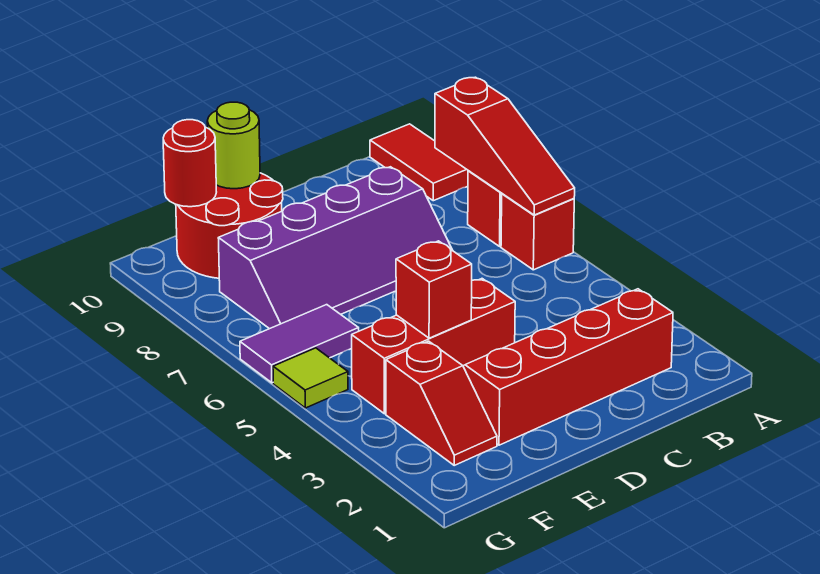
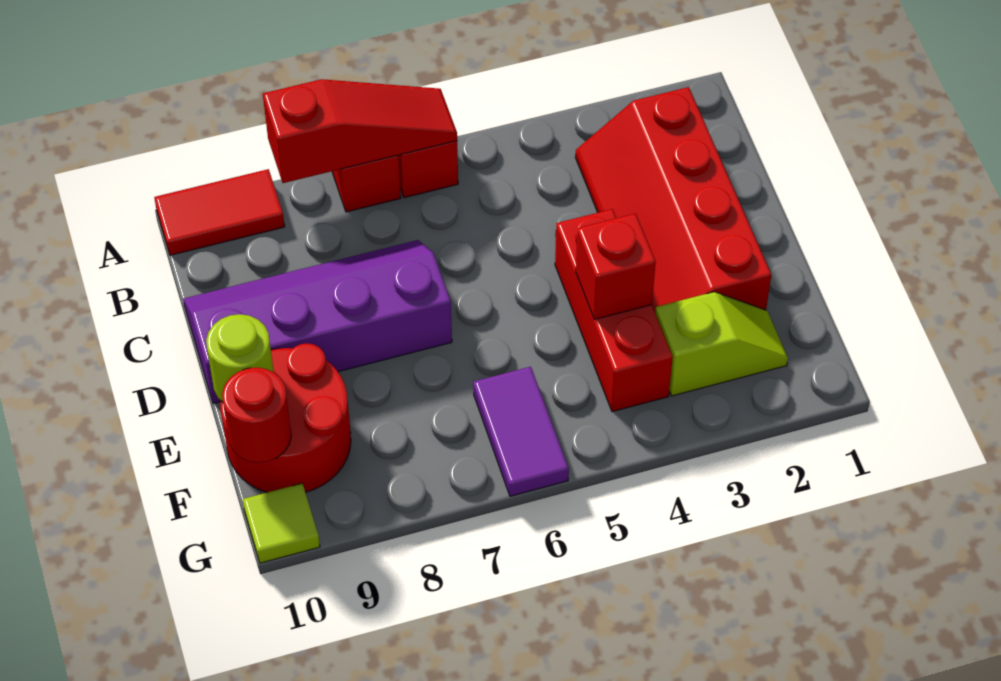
purple slope C7:F8 level 1 top 8 -> purple slope C7:D10 level 1 top D
red slope F2:F3 level 1 top 3 -> lime slope F2:F3 level 1 top 3
lime tile G5 level 1 -> lime tile G10 level 1

